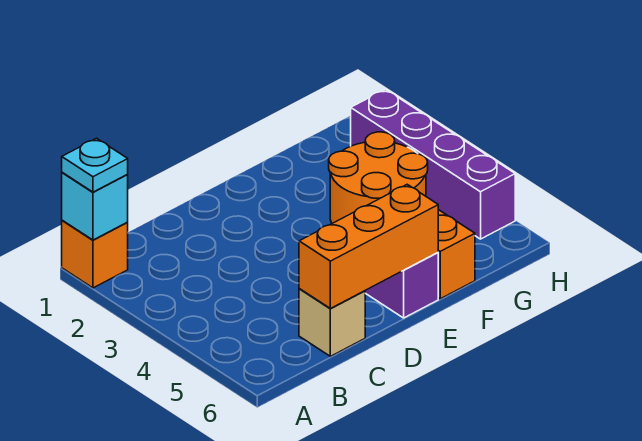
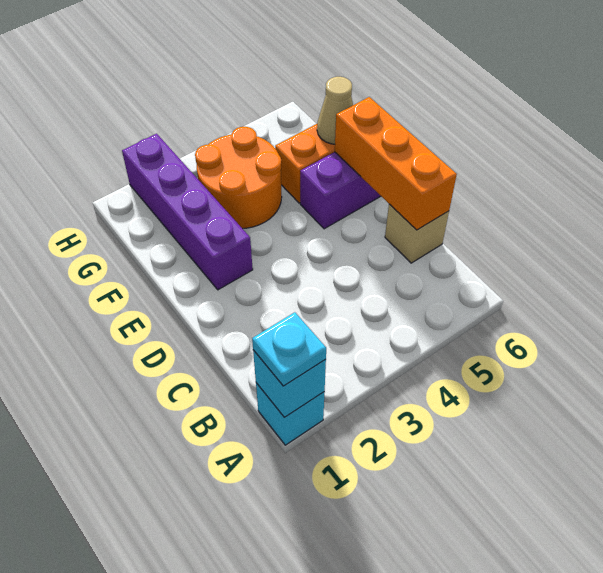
orange brick A1 level 1 -> cyan brick A1 level 1
none -> tan cone F6 level 2
purple brick H2:H5 level 1 -> purple brick E2:H2 level 1

